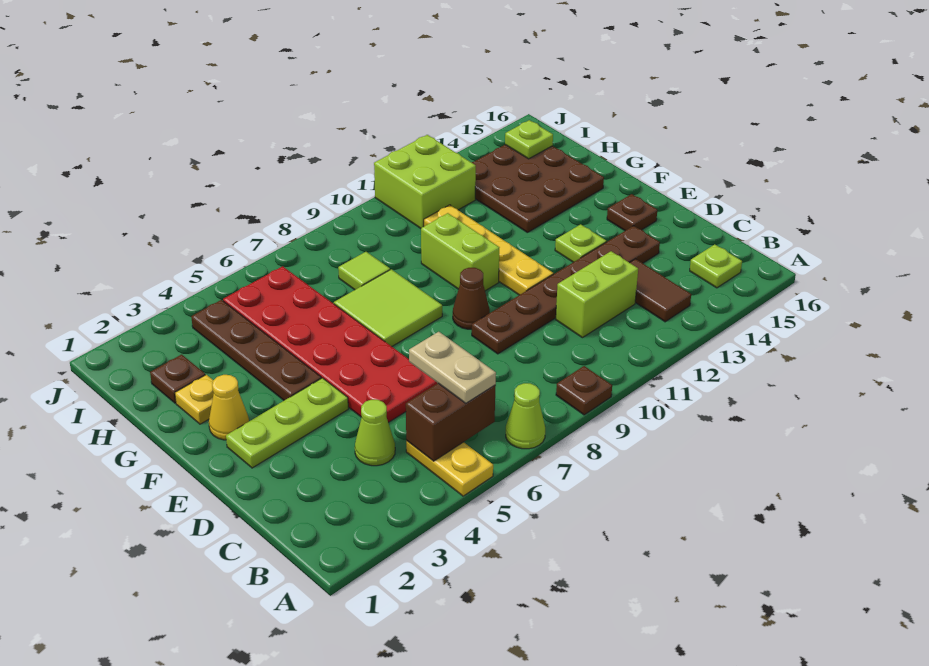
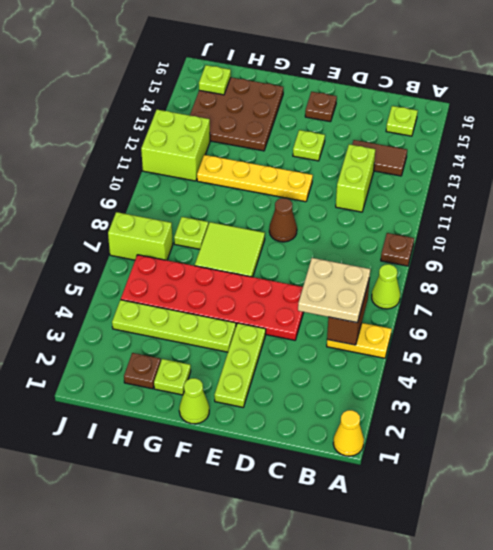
tan plate B6:C6 level 3 -> tan plate B5:C6 level 3
lime cone C4 level 1 -> lime cone F1 level 1
brown plate D9:D14 level 1 -> none
yellow cone F2 level 1 -> yellow cone A1 level 1
brown plate F4:I4 level 1 -> lime plate F4:I4 level 1
lime brick F10:G10 level 1 -> lime brick I7:J7 level 1
yellow plate G2 level 1 -> lime plate G2 level 1
lime tile H8 level 1 -> lime plate H8 level 1

